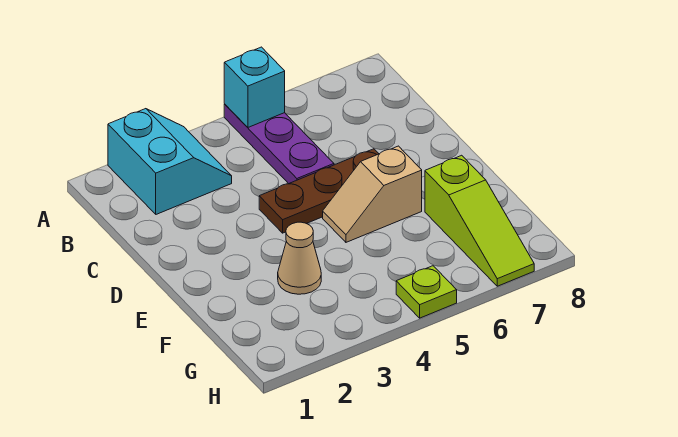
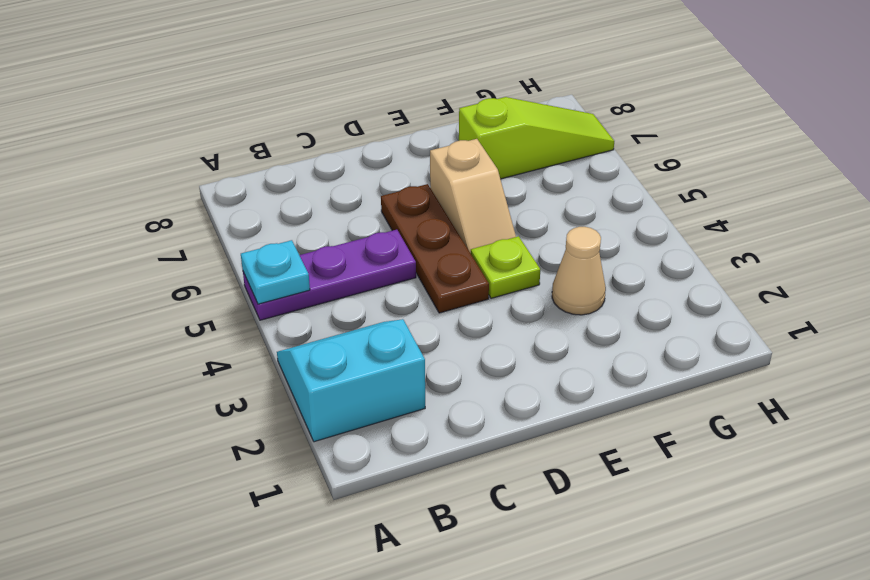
cyan brick A5 level 2 -> cyan plate A5 level 2
lime plate H5 level 1 -> lime plate E4 level 1

